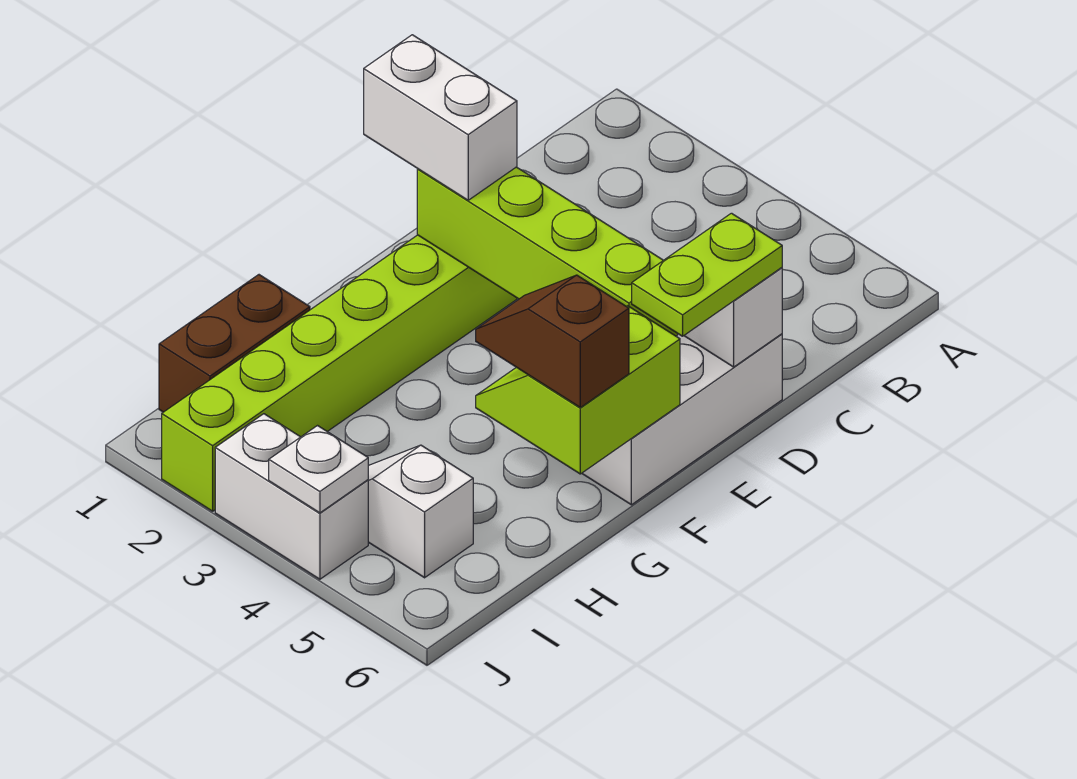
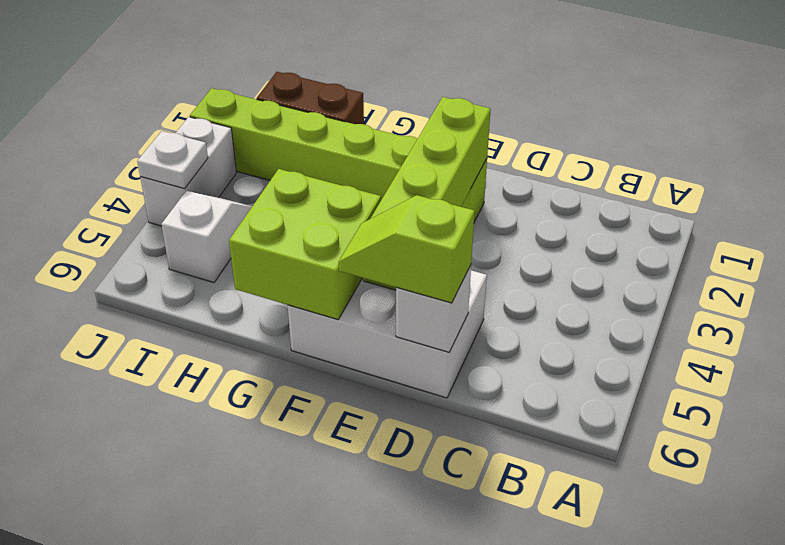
lime plate D6:E6 level 3 -> lime slope D6:E6 level 3 top D
white brick E1:E2 level 3 -> none
lime slope F5:G6 level 2 top 6 -> lime brick F5:G6 level 2
brown slope G5:G6 level 3 top 6 -> none

